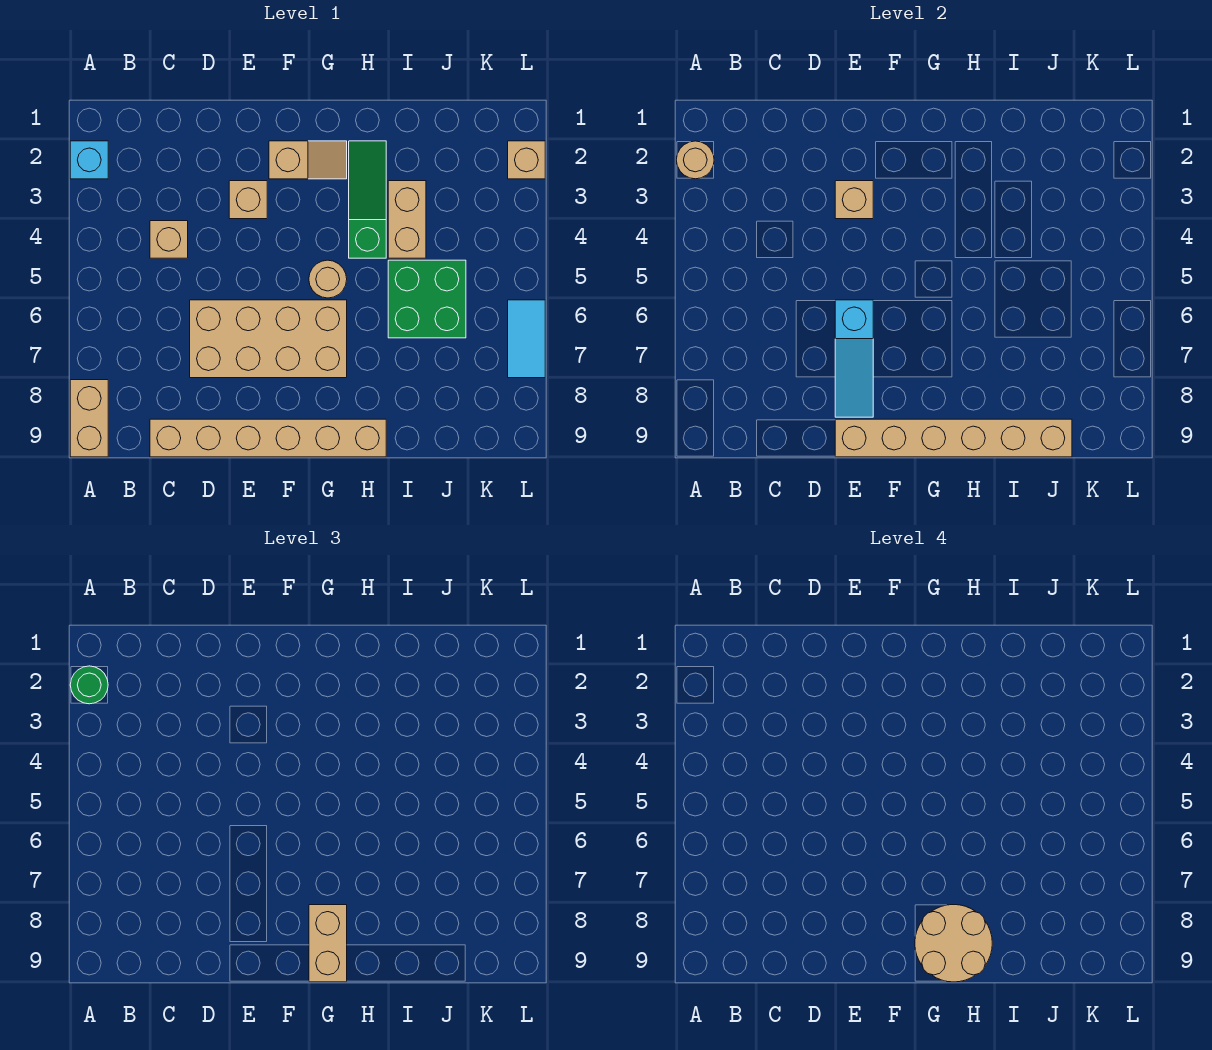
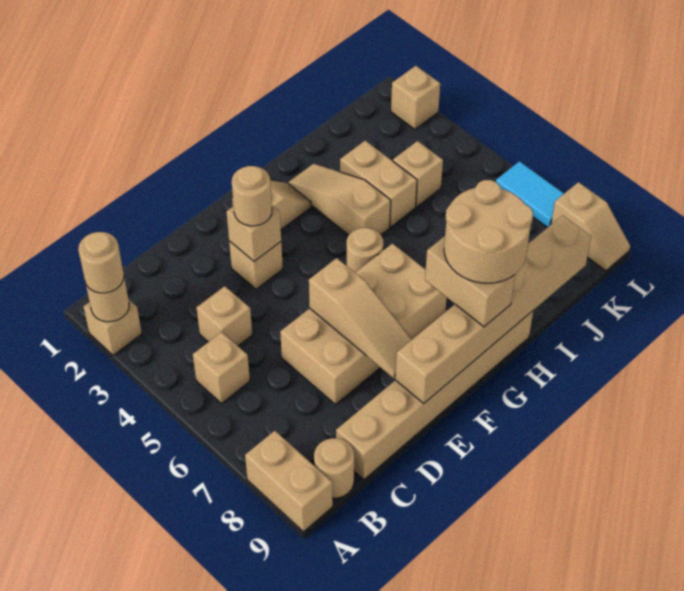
cyan brick A2 level 1 -> tan brick A2 level 1
green round brick A2 level 3 -> tan round brick A2 level 3
none -> tan brick B5 level 1
none -> tan round brick B9 level 1
none -> tan round brick E3 level 3
cyan slope E6:E8 level 2 top 6 -> tan slope E6:E8 level 2 top 6
green slope H2:H4 level 1 top 4 -> tan slope H2:H4 level 1 top 4
green brick I5:J6 level 1 -> none
none -> tan brick J4 level 1
none -> tan slope L8:L9 level 1 top 8

